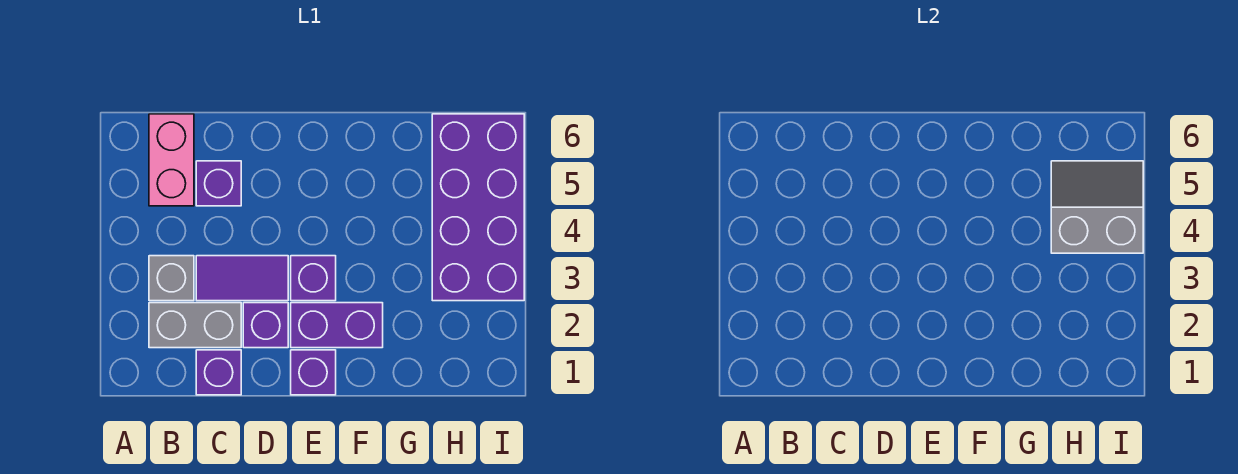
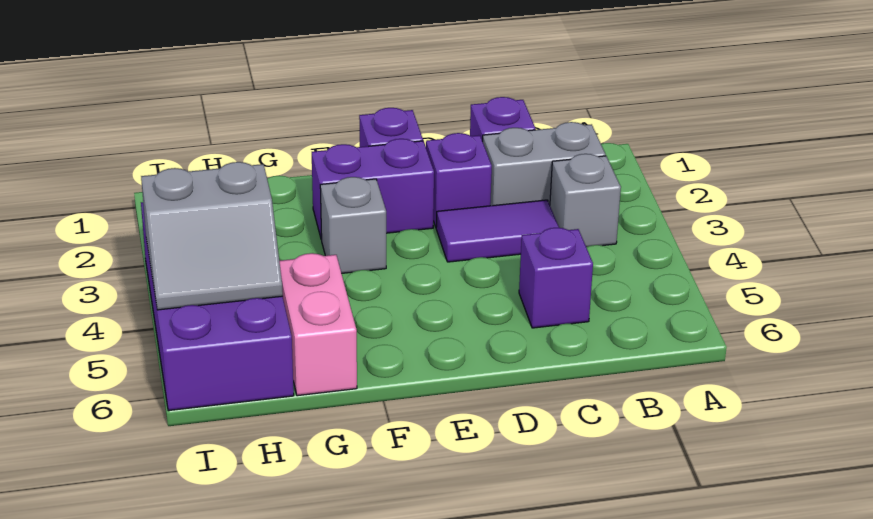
pink brick B5:B6 level 1 -> pink brick G5:G6 level 1
purple brick E3 level 1 -> none
none -> grey brick F3 level 1

